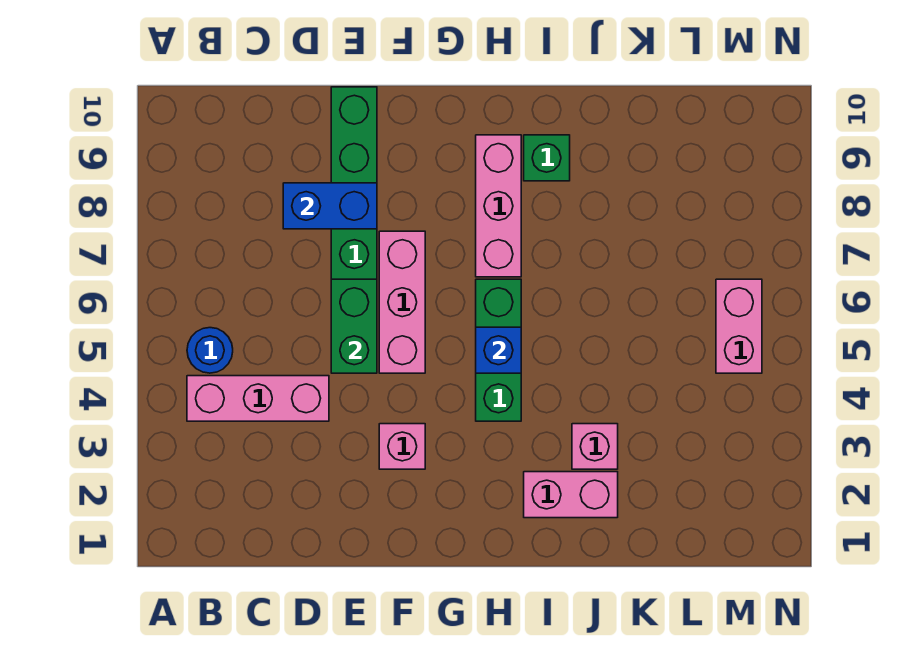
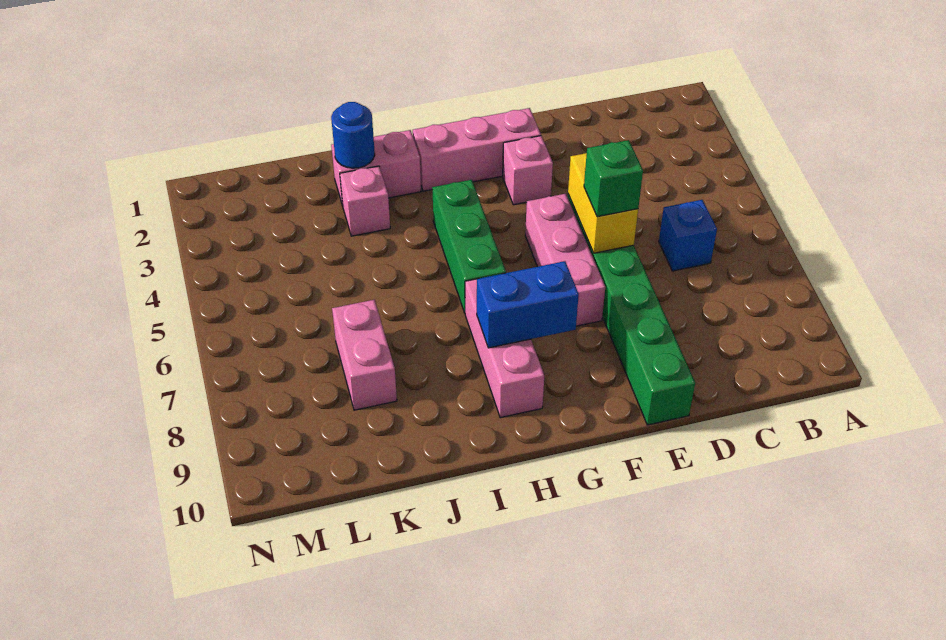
pink brick B4:D4 level 1 -> pink brick F2:H2 level 1
blue round brick B5 level 1 -> blue round brick J2 level 2
blue brick D8:E8 level 2 -> blue brick G8:H8 level 2
green brick E5:E6 level 2 -> yellow brick E5:E6 level 2
blue brick H5 level 2 -> blue brick C6 level 1
green brick I9 level 1 -> green brick E6 level 3
pink brick M5:M6 level 1 -> pink brick K7:K8 level 1

